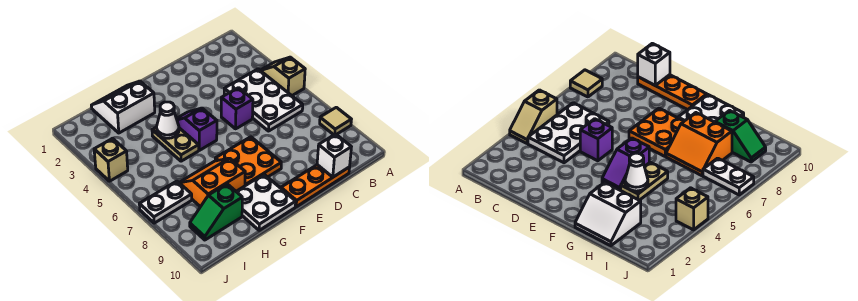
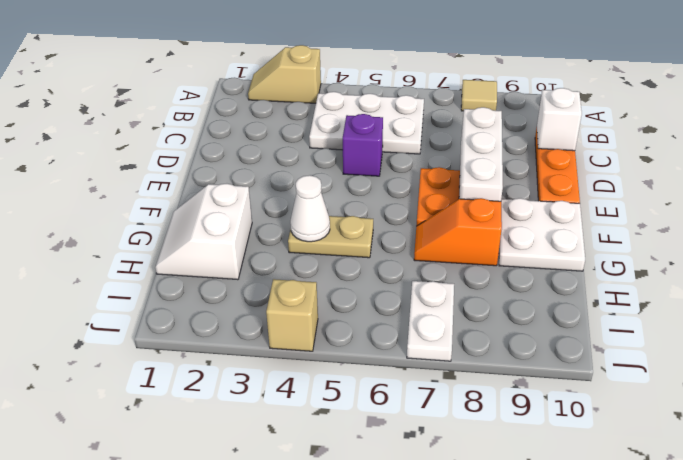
tan slope A4:A5 level 1 top 5 -> tan slope A2:A3 level 1 top 3
none -> white brick D8:F8 level 2
purple slope F4:F5 level 1 top 5 -> none
orange slope G7:H8 level 1 top 8 -> orange slope G7:G8 level 1 top 8
green slope H9:I9 level 1 top H -> none

